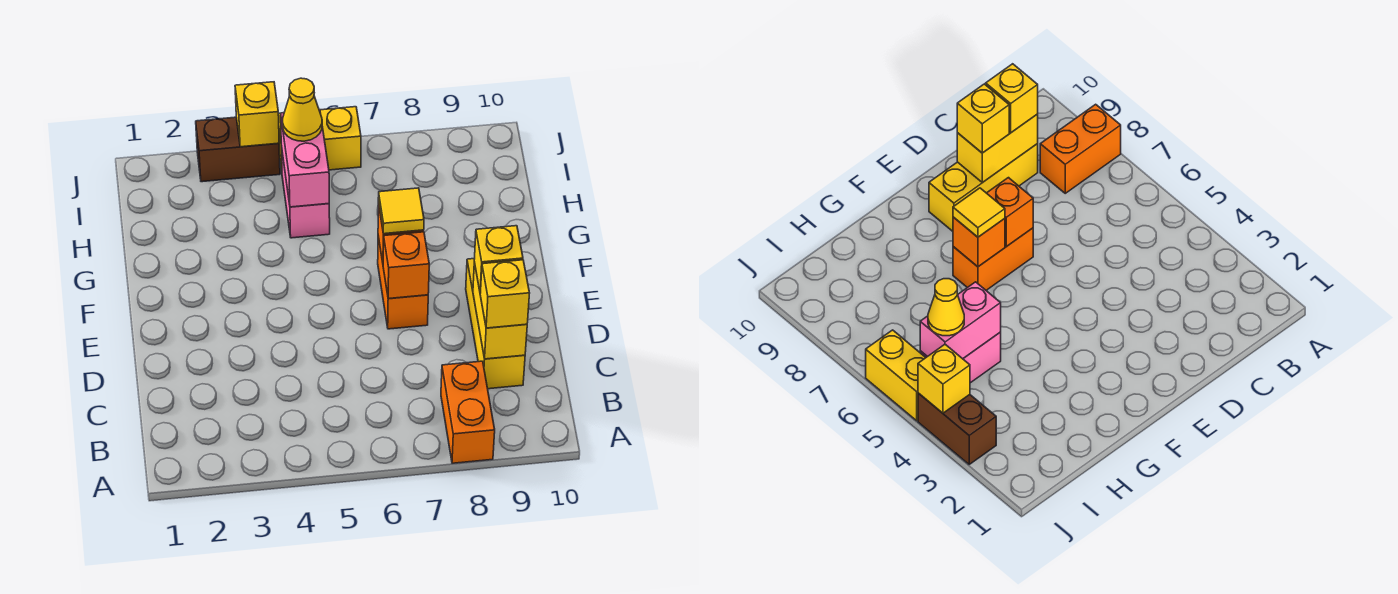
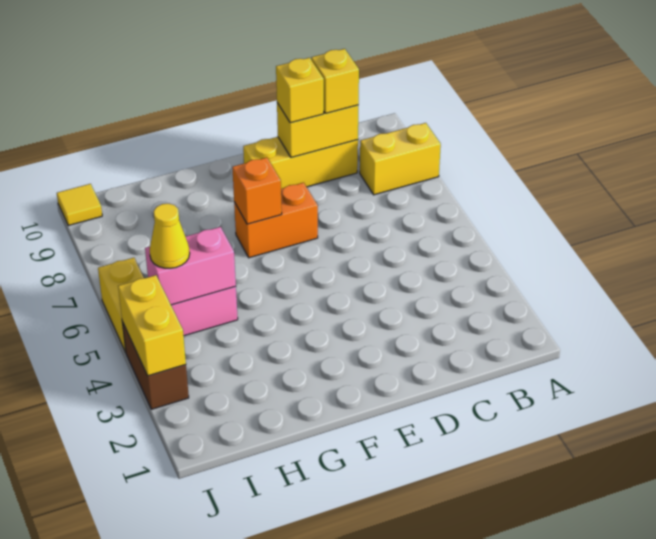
orange brick A8:B8 level 1 -> yellow brick A8:B8 level 1
orange brick E7 level 2 -> none
yellow tile F7 level 3 -> yellow tile J10 level 1
yellow brick J4 level 2 -> yellow brick J3:J4 level 2

